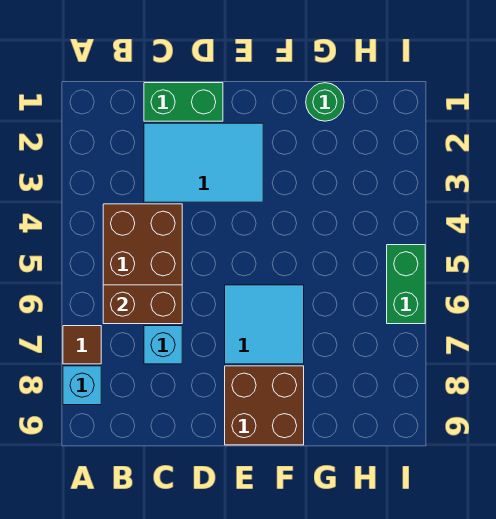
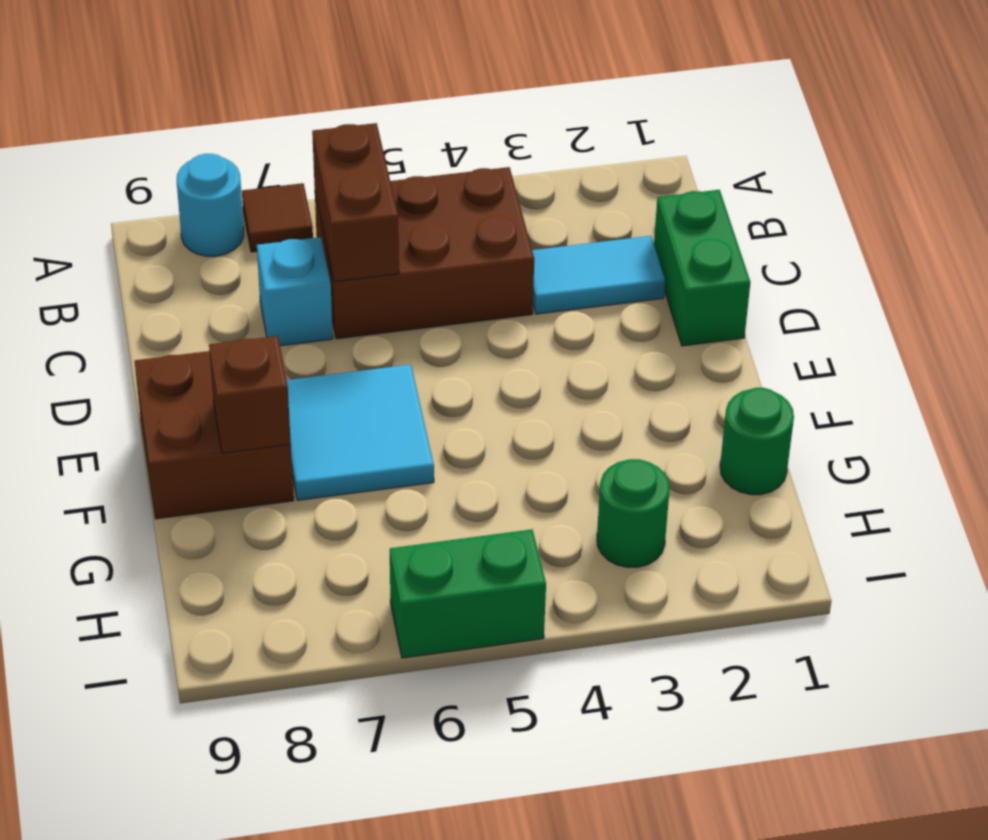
cyan brick A8 level 1 -> cyan round brick A8 level 1
cyan tile C2:E3 level 1 -> cyan tile C2:C3 level 1
none -> brown brick F8 level 2
none -> green round brick H3 level 1

